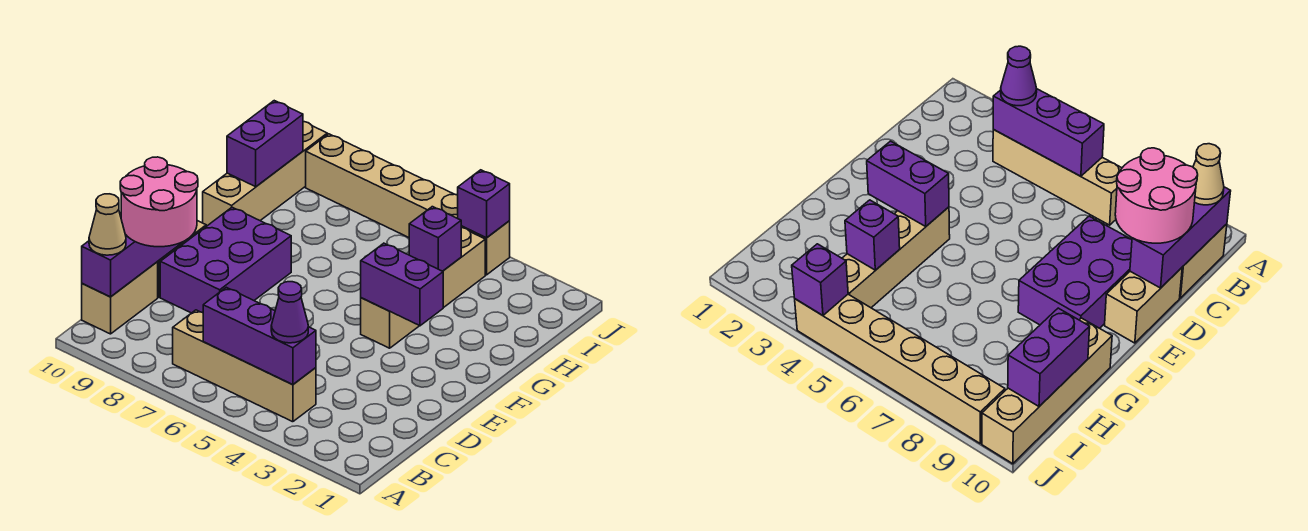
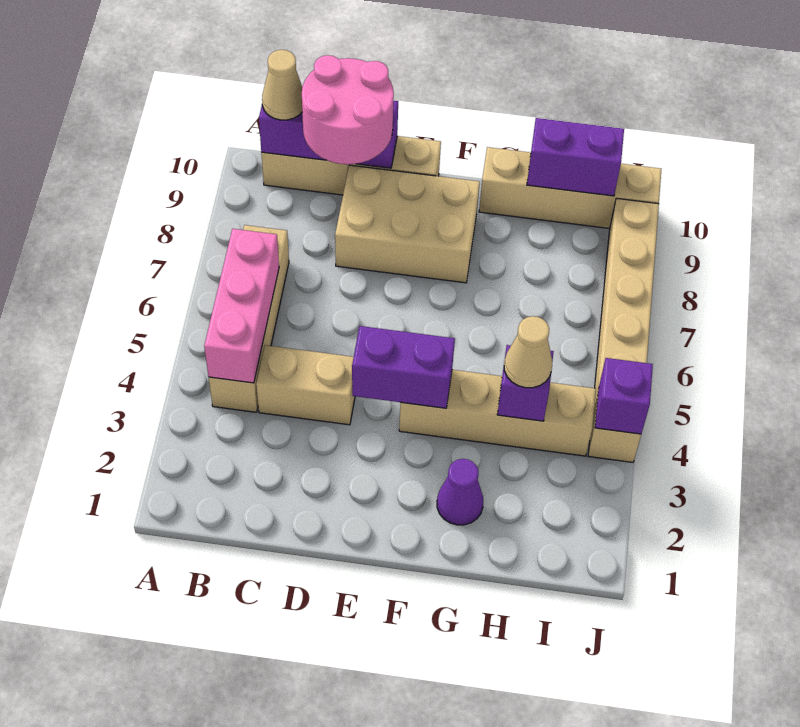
purple brick B4:B6 level 2 -> pink brick B4:B6 level 2
purple cone B4 level 3 -> purple cone G2 level 1
none -> tan brick C4:D4 level 1
purple brick D8:F9 level 1 -> tan brick D8:F9 level 1
purple brick F3:F4 level 2 -> purple brick E4:F4 level 2
none -> tan cone H4 level 3

